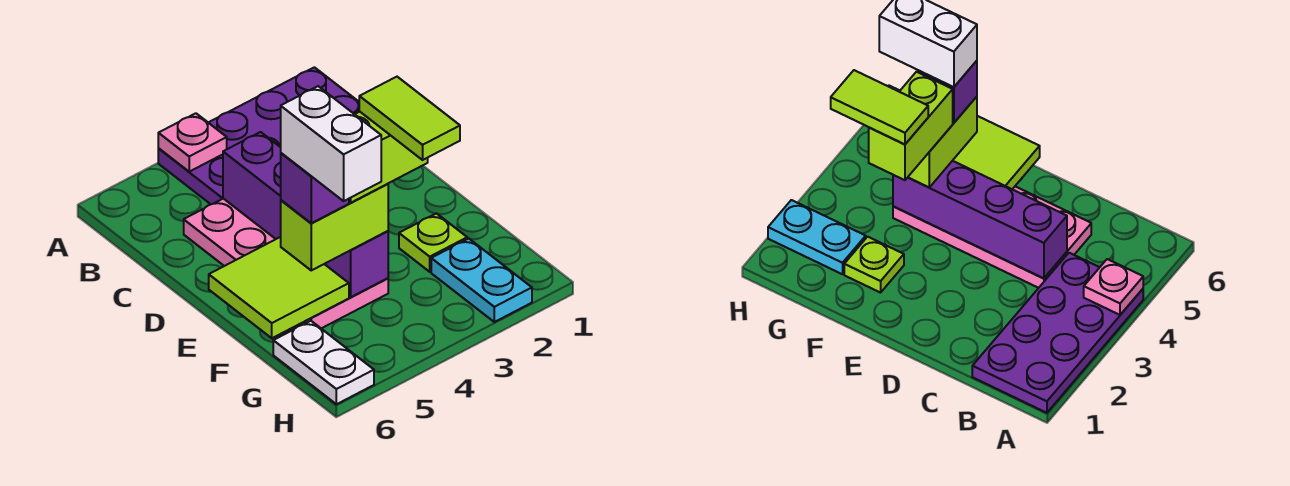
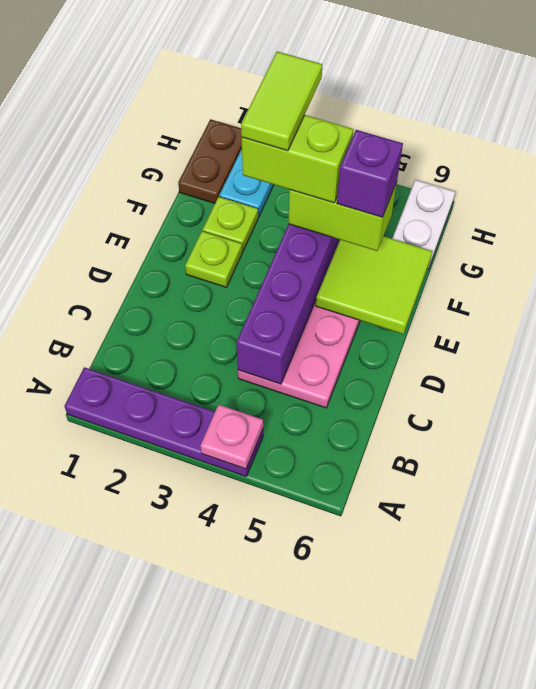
purple plate A1:B4 level 1 -> purple plate A1:A4 level 1
none -> lime plate E2 level 1
white brick F5:G5 level 5 -> none
none -> brown plate G1:H1 level 1

